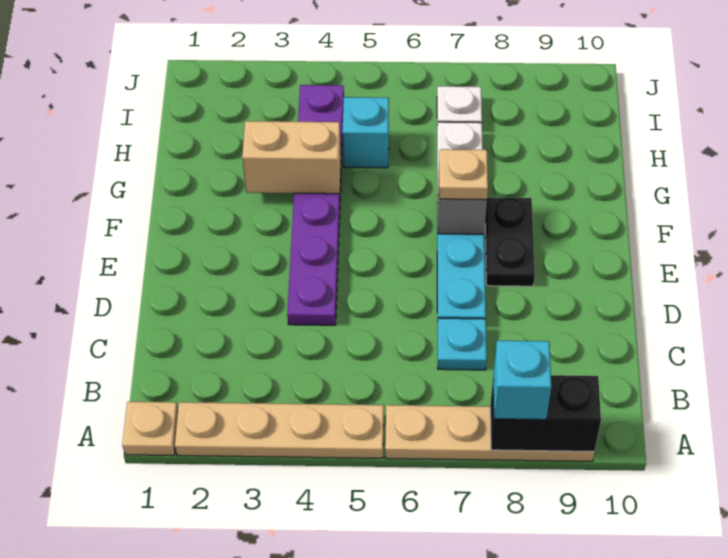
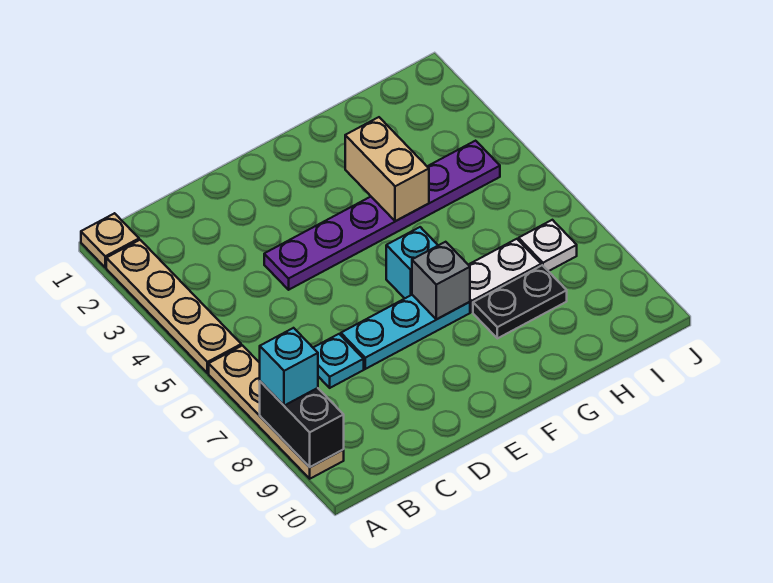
black plate E8:F8 level 1 -> black plate G8:H8 level 1
tan plate F7 level 3 -> none
cyan brick H5 level 1 -> cyan brick F6 level 1

